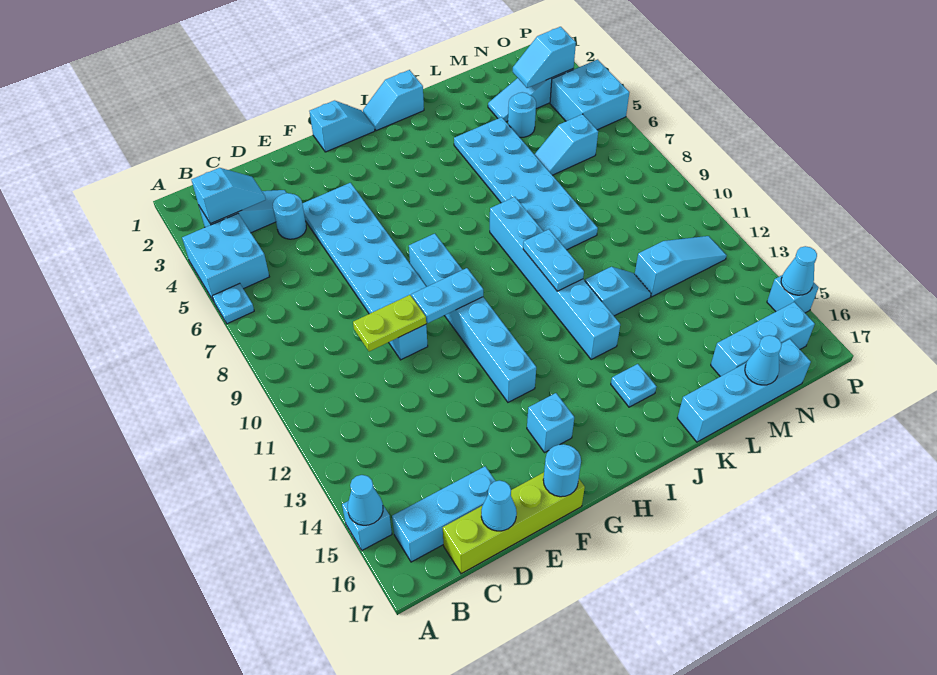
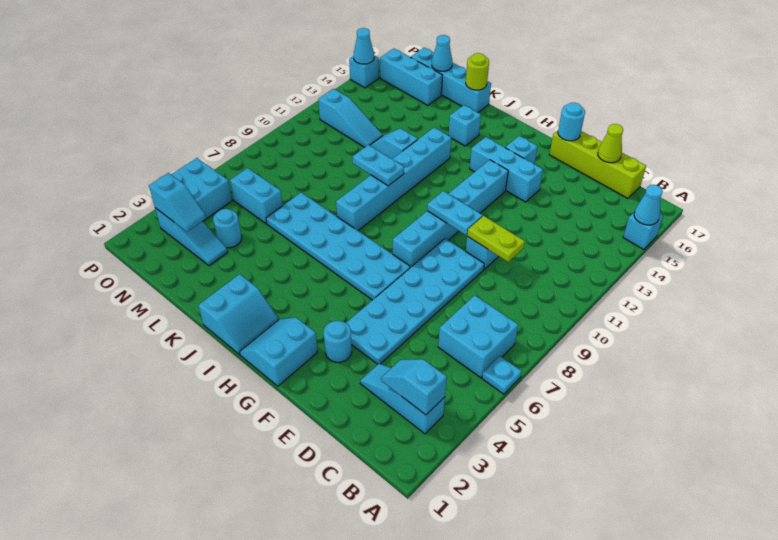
cyan brick A4:B5 level 1 -> cyan brick B6:C7 level 1
cyan brick B16:D16 level 1 -> cyan brick F14:H14 level 1
cyan round brick D4 level 1 -> cyan round brick F3 level 1
cyan cone D17 level 2 -> lime cone D17 level 2
cyan slope G1:H1 level 1 top G -> cyan slope G1:H2 level 1 top G
cyan slope I1:J1 level 1 top J -> cyan slope I1:J2 level 1 top J
cyan plate J10:J11 level 2 -> cyan plate J10:K10 level 2
cyan plate J15 level 1 -> cyan brick J15 level 1
cyan plate K4:L9 level 1 -> cyan plate G6:L7 level 1
none -> lime round brick K17 level 2
cyan slope M6:N6 level 1 top N -> cyan brick M6:N6 level 1
cyan slope M12:O12 level 1 top M -> cyan slope M12:O12 level 1 top O

